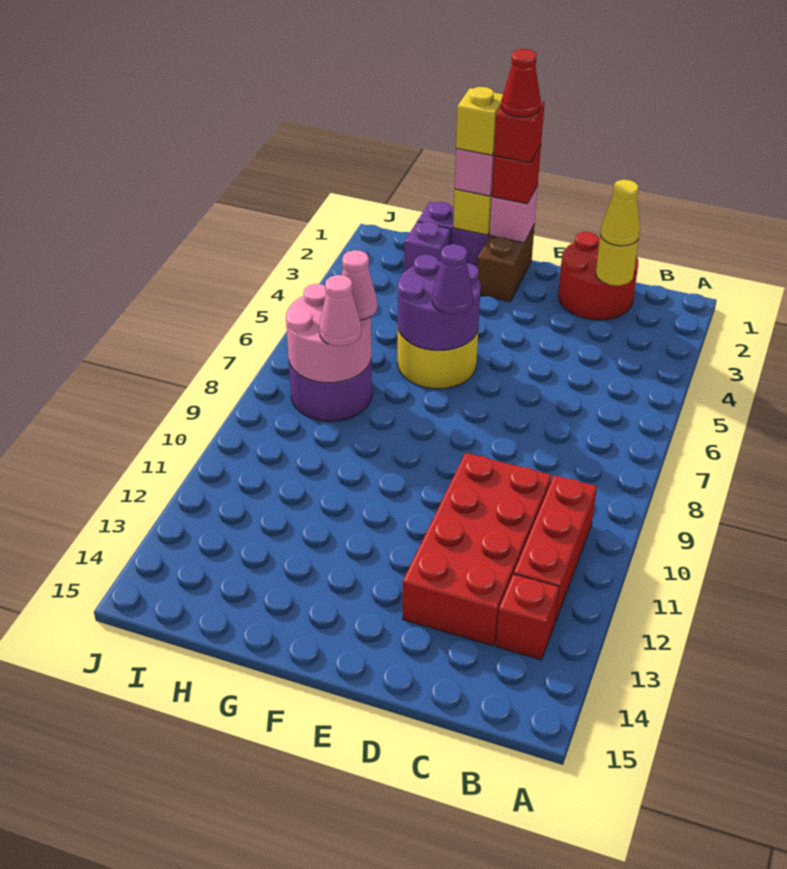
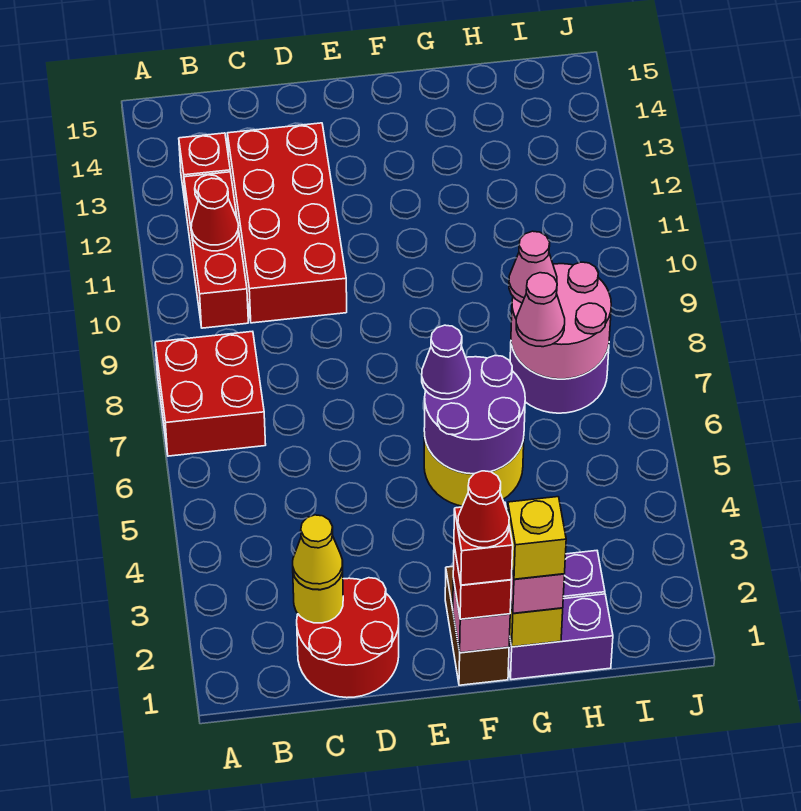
none -> red brick A7:B8 level 1
none -> red cone B11 level 2

